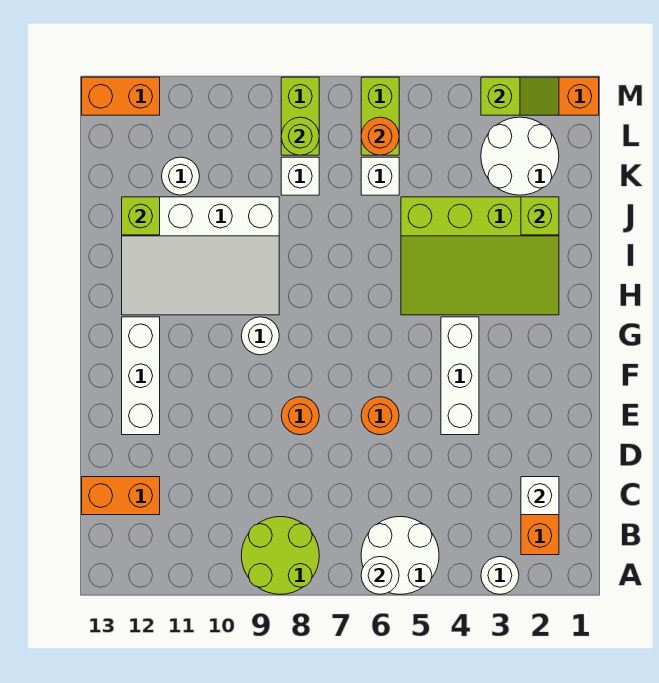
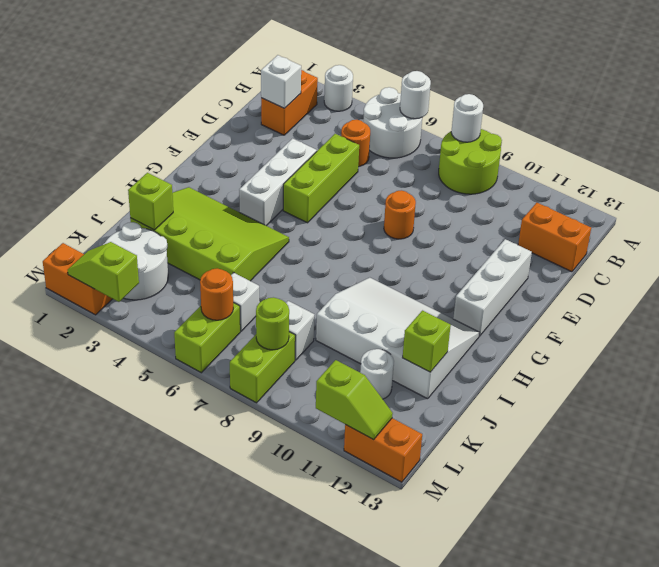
none -> lime brick D5:F5 level 1
orange round brick E6 level 1 -> orange round brick C5 level 1
white round brick G9 level 1 -> white round brick A8 level 2
none -> lime slope M11:M12 level 2 top 11

